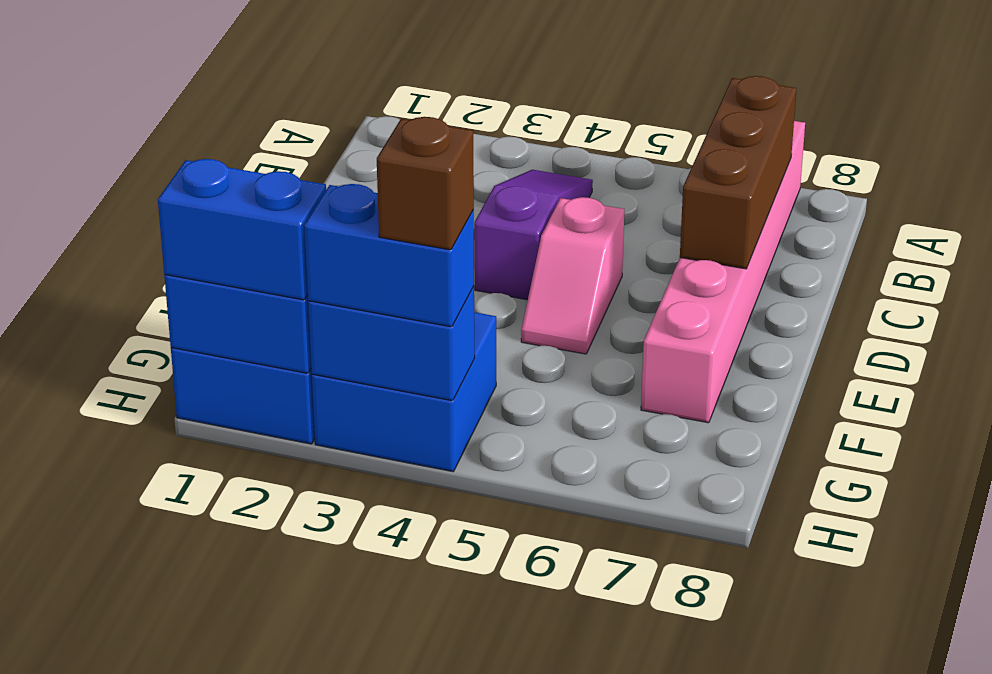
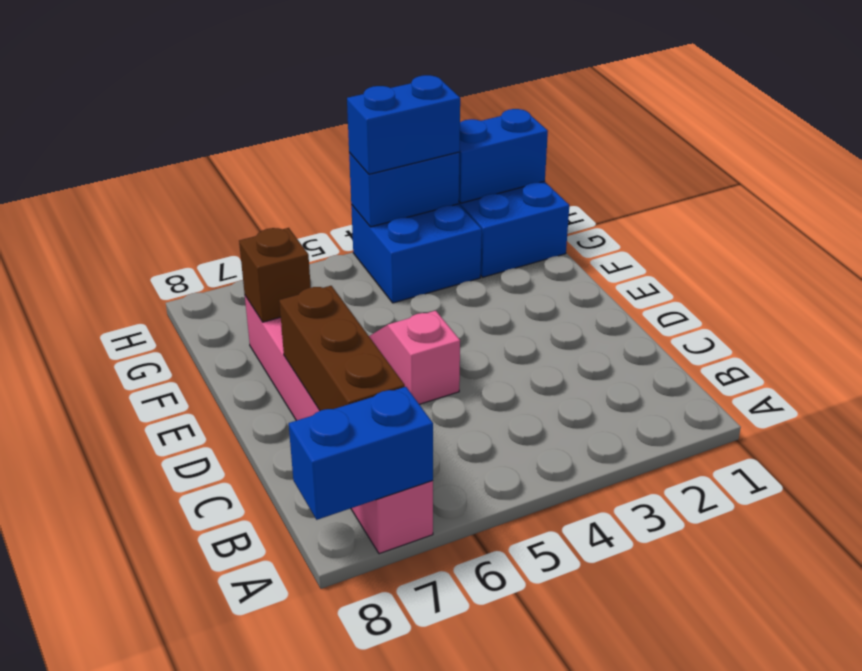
purple slope B4:D4 level 1 top D -> none
blue brick H1:H2 level 3 -> blue brick A7:A8 level 2
brown brick H4 level 4 -> brown brick F7 level 2

